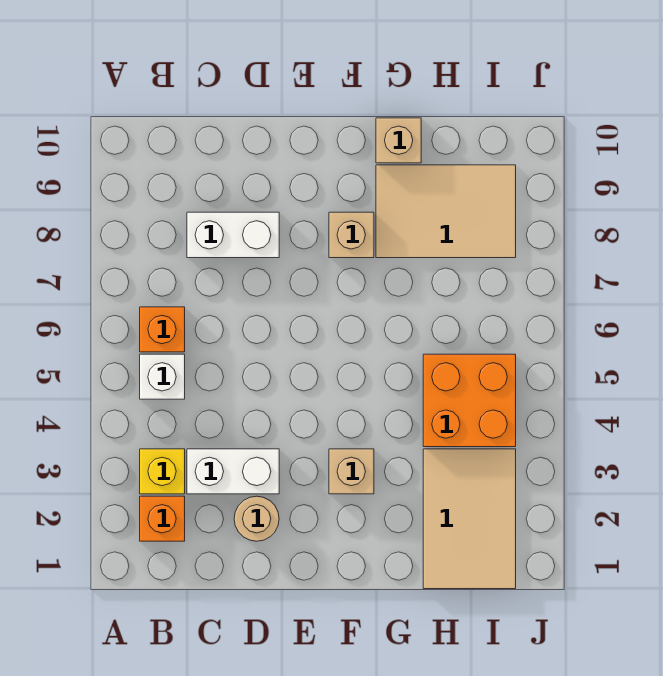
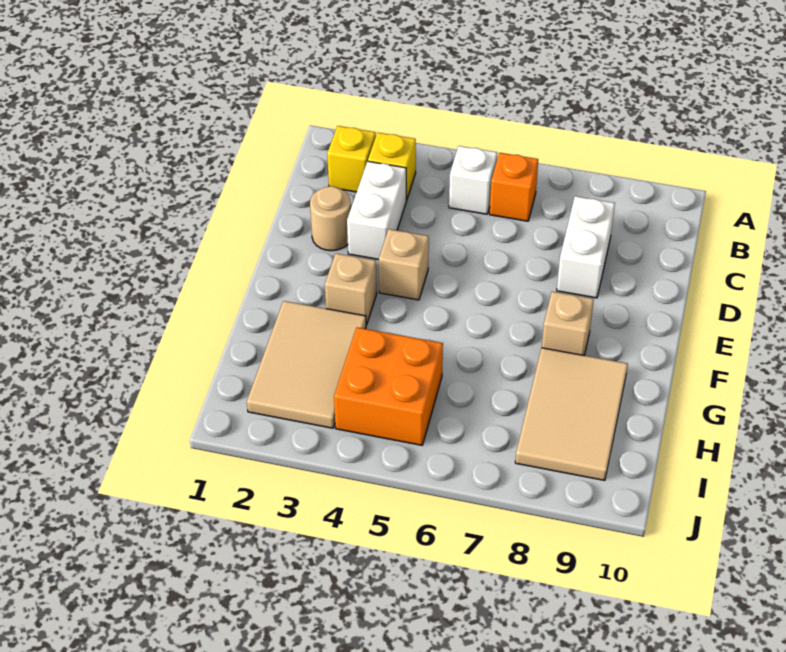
orange brick B2 level 1 -> yellow brick B2 level 1
tan brick G10 level 1 -> tan brick E4 level 1
tan tile H1:I3 level 1 -> tan tile G2:I3 level 1

